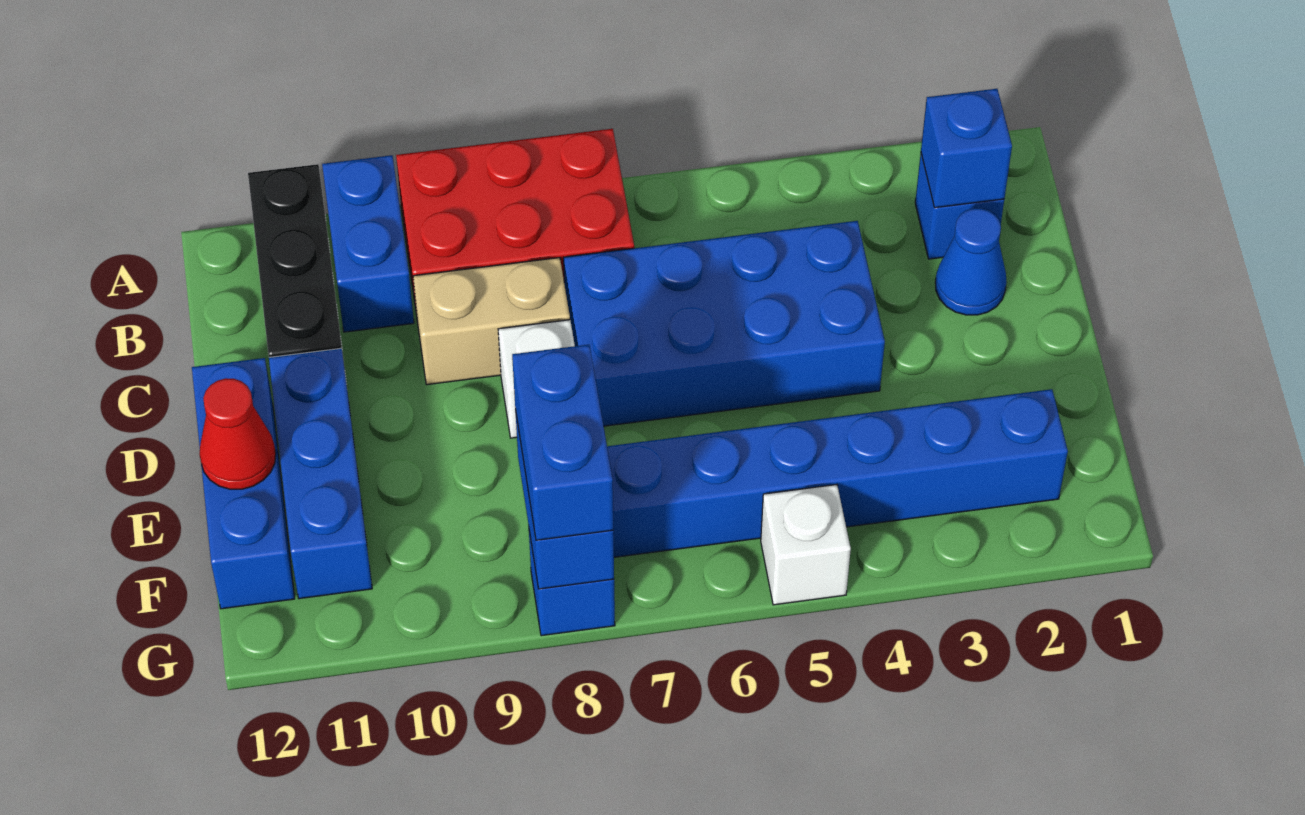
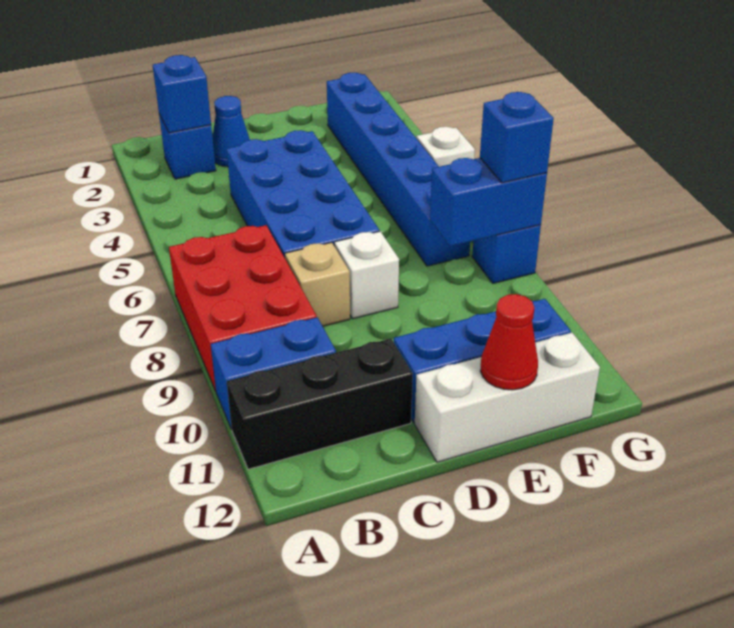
tan brick C8:C9 level 1 -> tan brick C8 level 1
blue brick D12:F12 level 1 -> white brick D12:F12 level 1
blue brick F8:G8 level 3 -> blue brick G8 level 3

